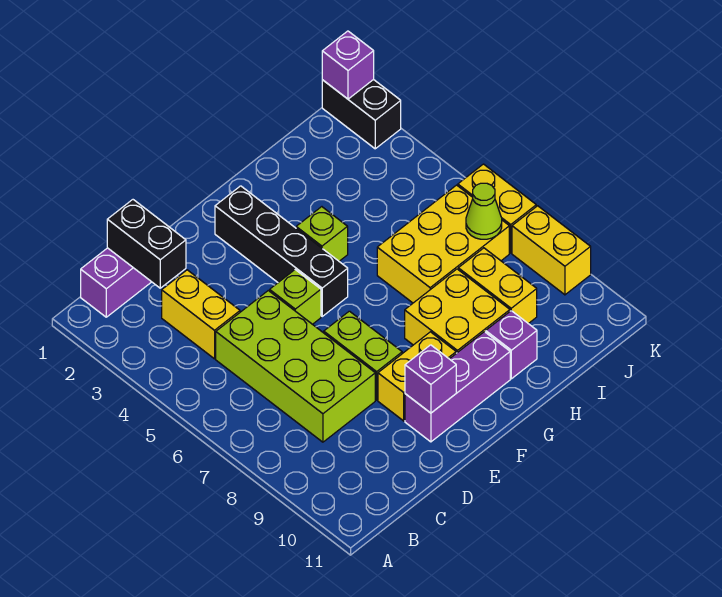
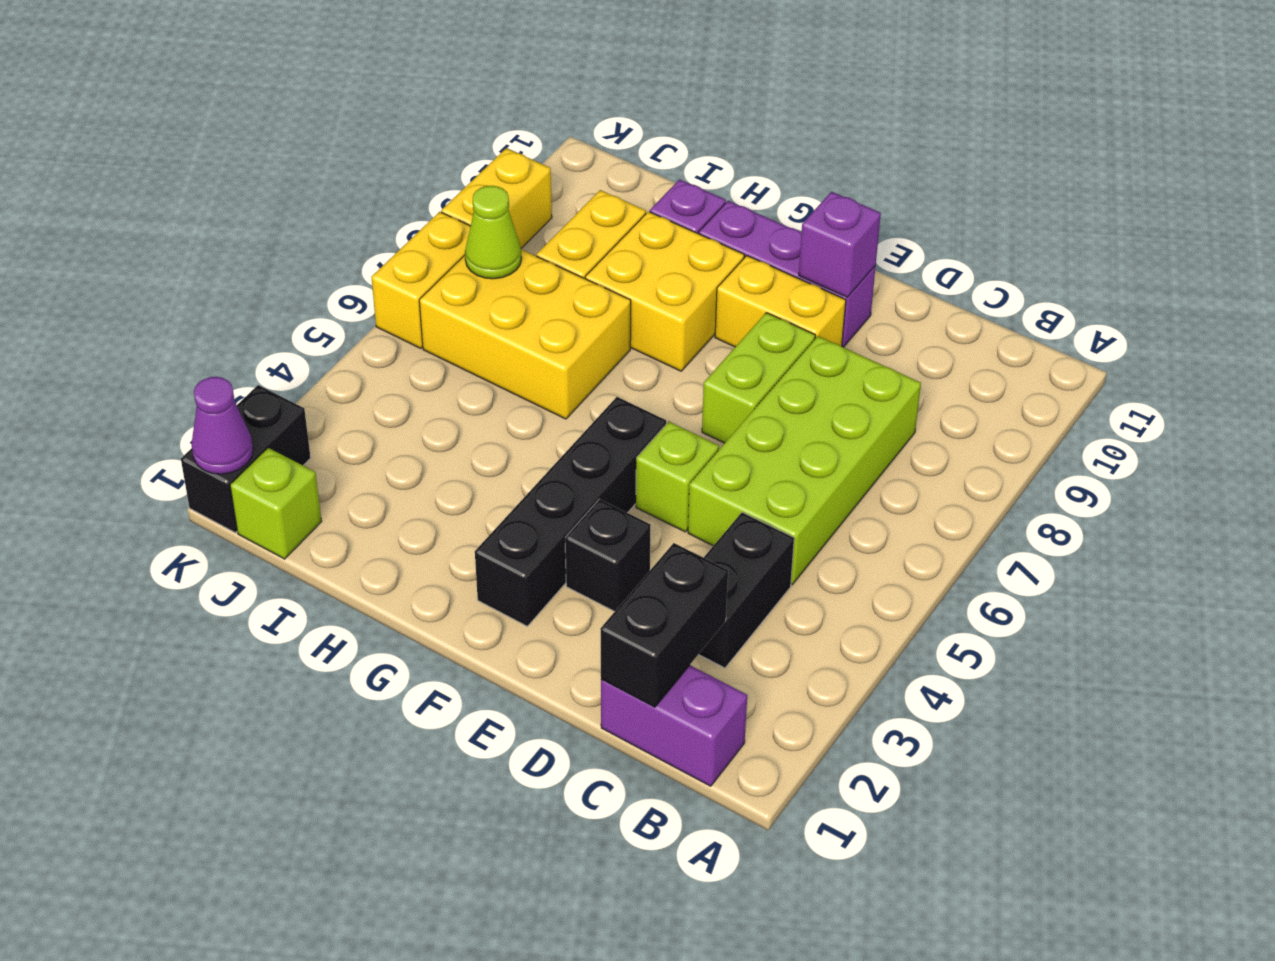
yellow brick C3:C4 level 1 -> black brick C3:C4 level 1
none -> black brick E3 level 1
lime brick G4 level 1 -> lime brick J1 level 1
purple brick K1 level 2 -> purple cone K1 level 2

